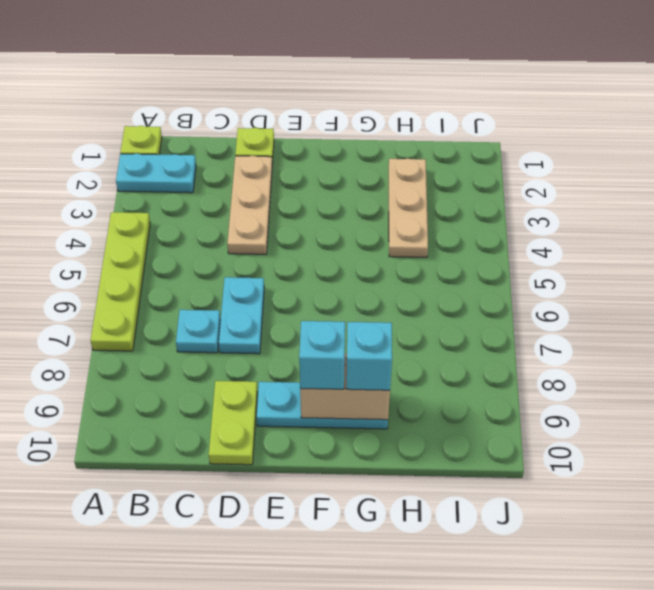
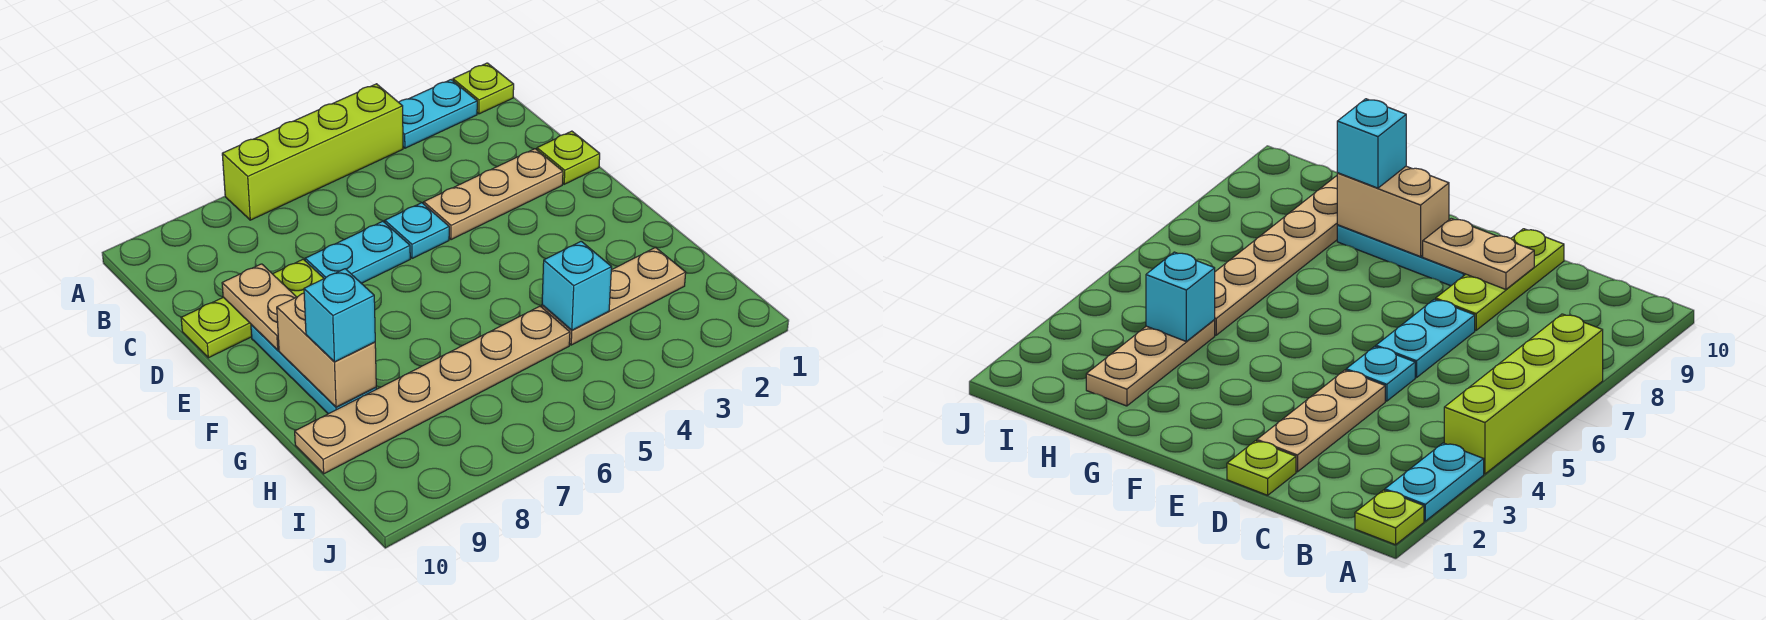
cyan plate A2:B2 level 1 -> cyan plate A2:A3 level 1
lime plate A4:A7 level 1 -> lime brick A4:A7 level 1
cyan plate C7 level 1 -> cyan plate D5 level 1
lime plate D9:D10 level 1 -> lime plate D8:D10 level 1
none -> tan plate D9:E9 level 2
cyan brick F9 level 3 -> cyan brick H4 level 2
none -> tan plate H5:H10 level 1

